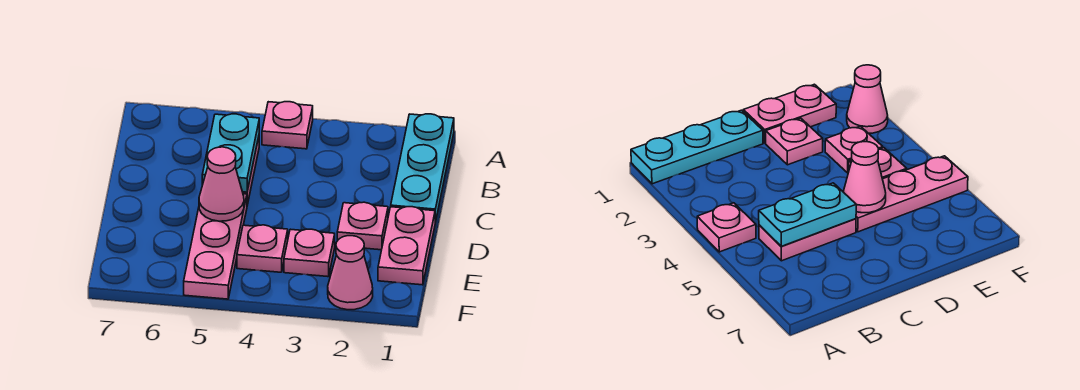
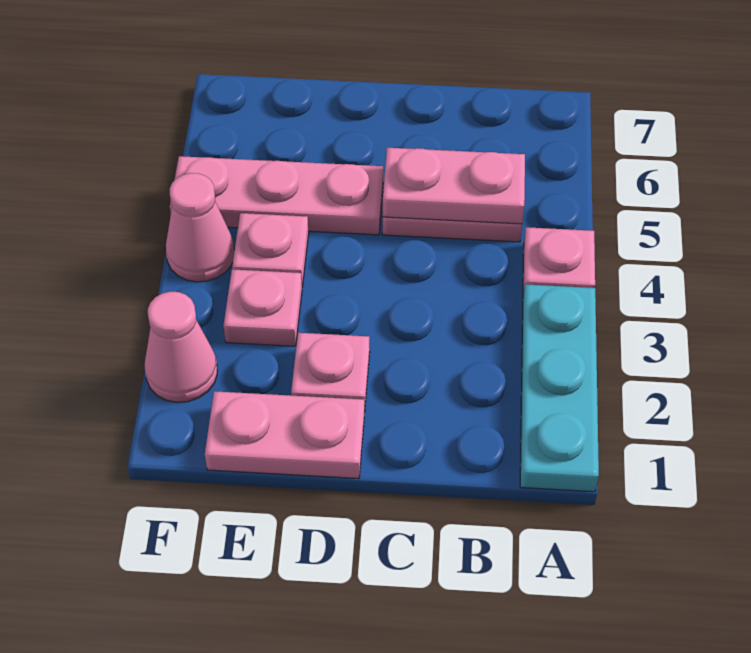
cyan plate A1:C1 level 1 -> cyan plate A1:A3 level 1
cyan plate B5:C5 level 2 -> pink plate B5:C5 level 2
pink cone D5 level 2 -> pink cone F4 level 1

